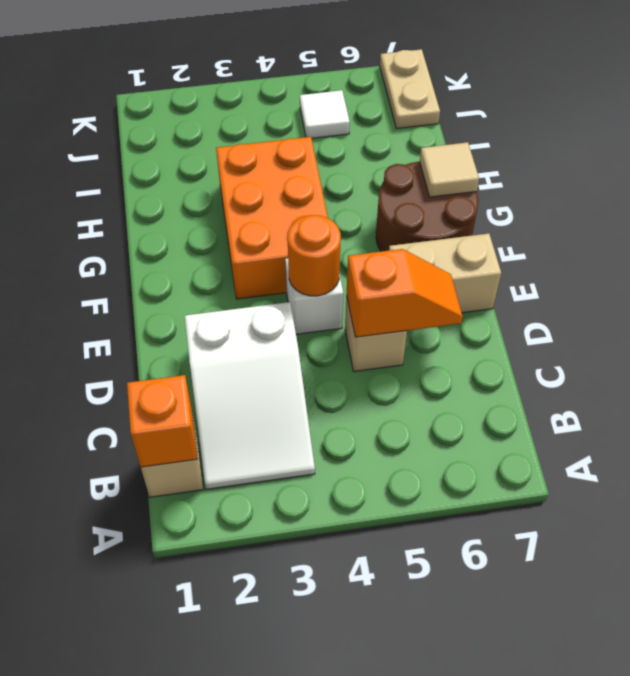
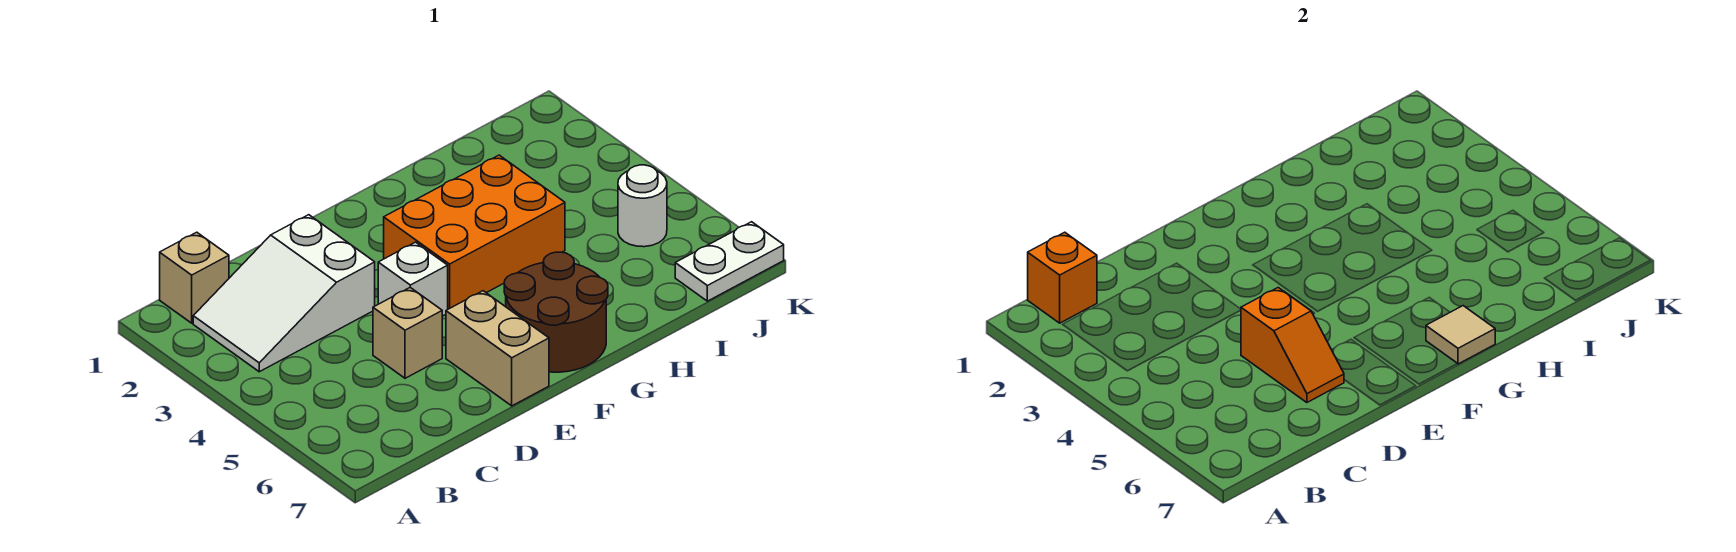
orange round brick E4 level 2 -> none
white tile J5 level 1 -> white round brick J5 level 1
tan plate J7:K7 level 1 -> white plate J7:K7 level 1

